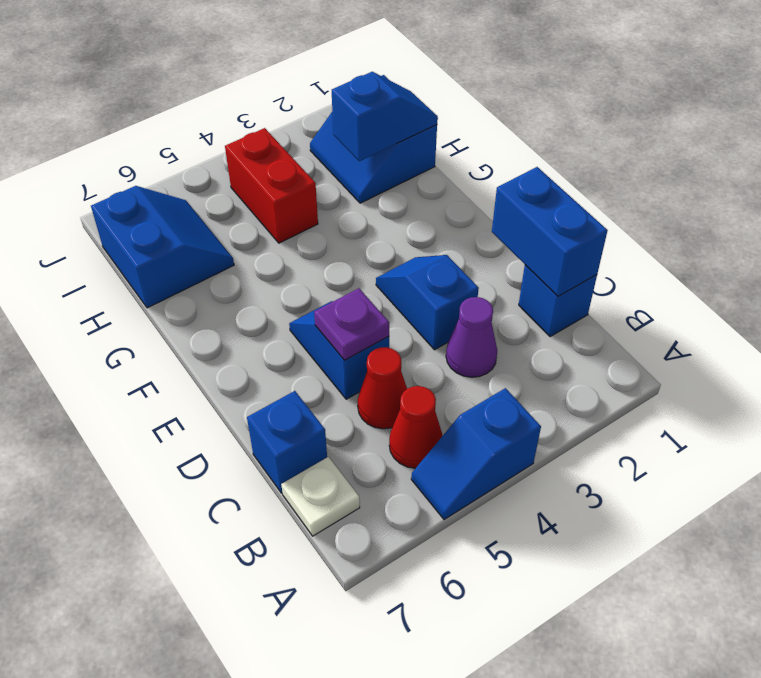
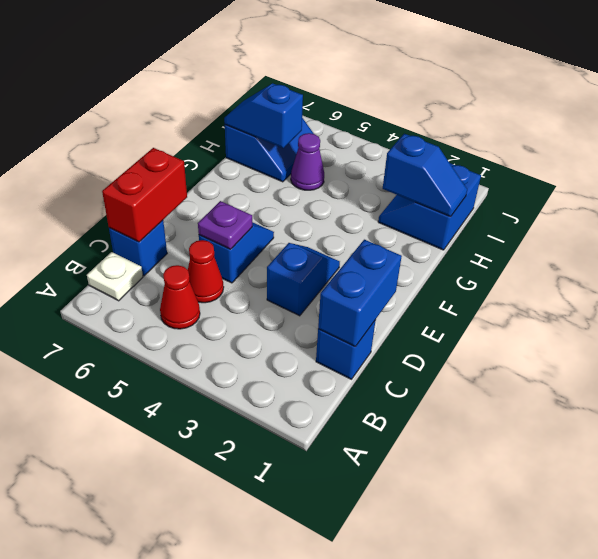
blue slope A4:A5 level 1 top 4 -> blue slope H6:H7 level 2 top 6
purple cone C3 level 1 -> purple cone H5 level 1
red brick H4:I4 level 1 -> red brick C7:D7 level 2

